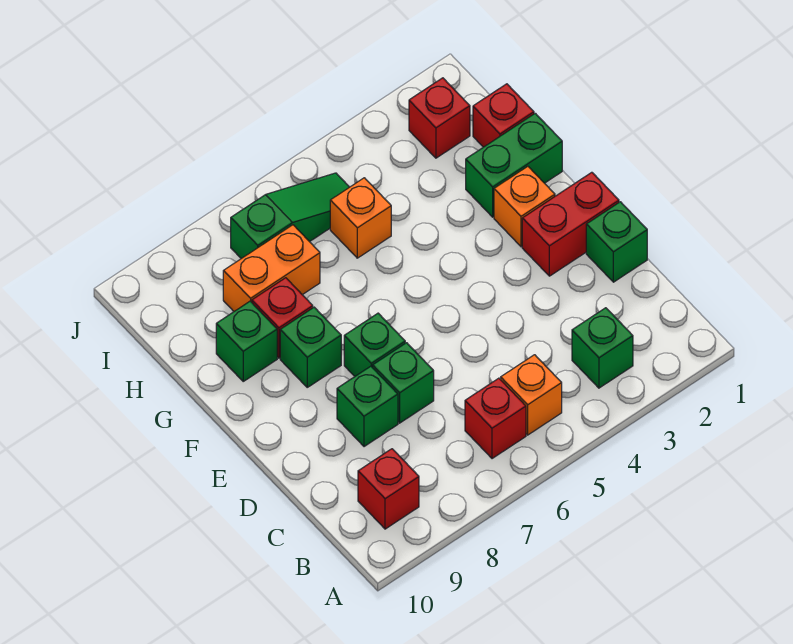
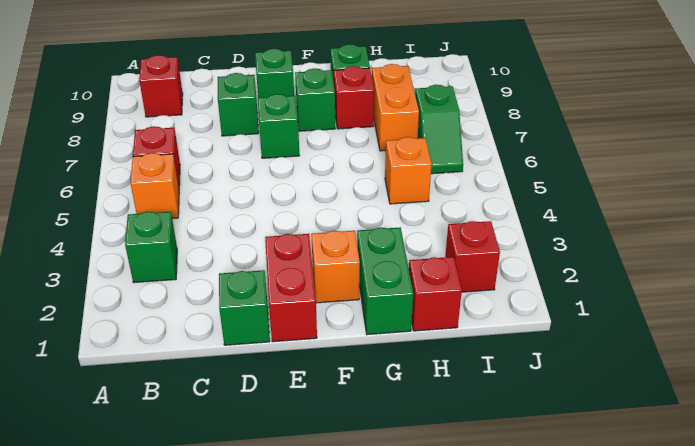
green brick D7 level 1 -> green brick E9 level 1
green slope I5:I7 level 1 top 7 -> green slope I6:I7 level 1 top 7

